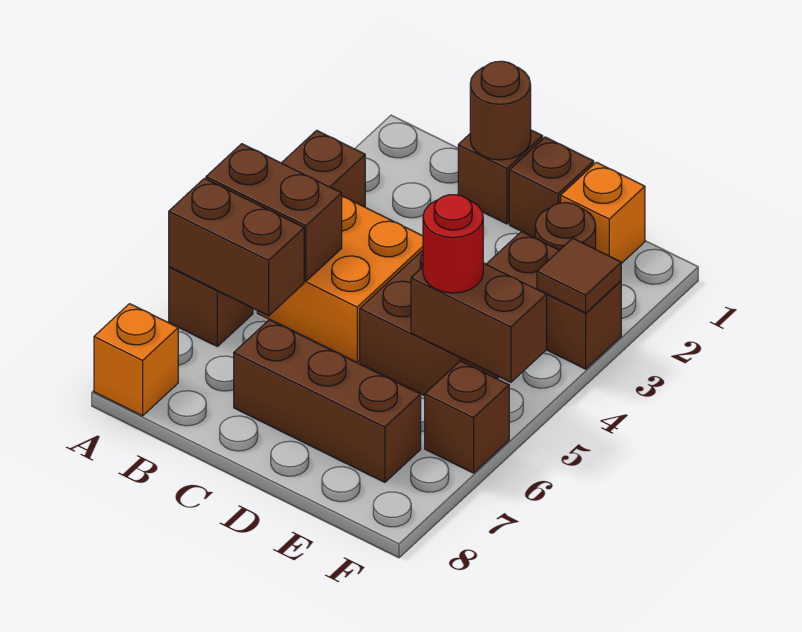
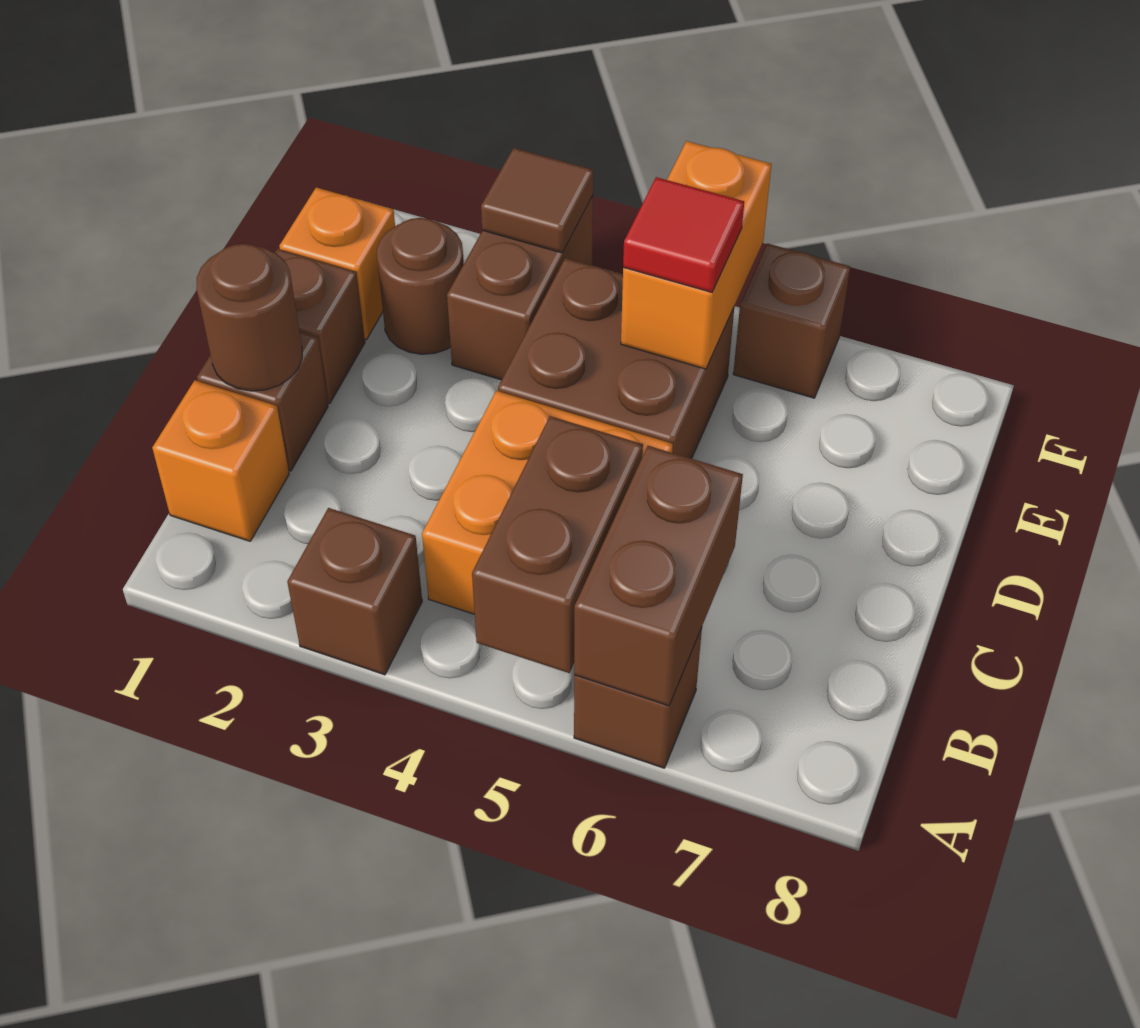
orange brick A8 level 1 -> orange brick B1 level 1
brown brick C7:E7 level 1 -> none
brown brick E5:F5 level 2 -> orange brick E5:F5 level 2
red round brick E5 level 3 -> red tile E5 level 3

